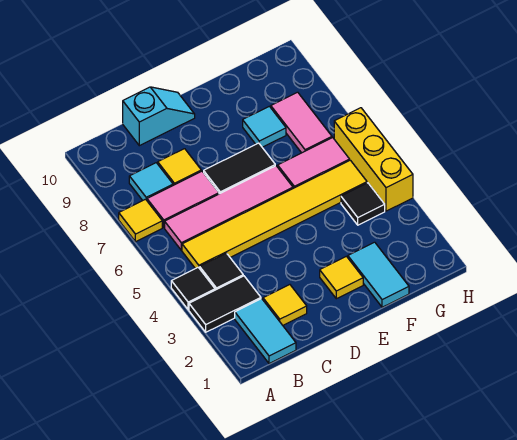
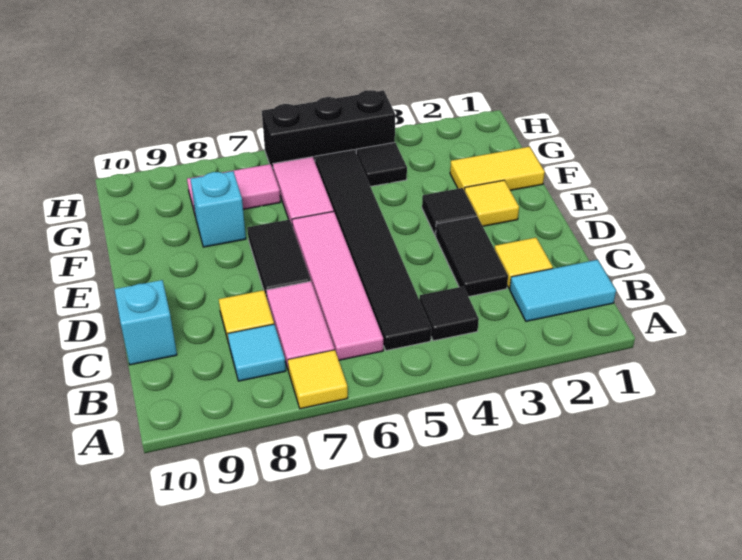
black tile A3:B3 level 1 -> black tile C3:D3 level 1
black tile A4 level 1 -> black tile E3 level 1
yellow tile B5:G5 level 1 -> black tile B5:G5 level 1
cyan tile F1:F2 level 1 -> yellow tile F1:F2 level 1
cyan tile F8 level 1 -> cyan brick F8 level 1
yellow brick H4:H6 level 1 -> black brick H4:H6 level 1

